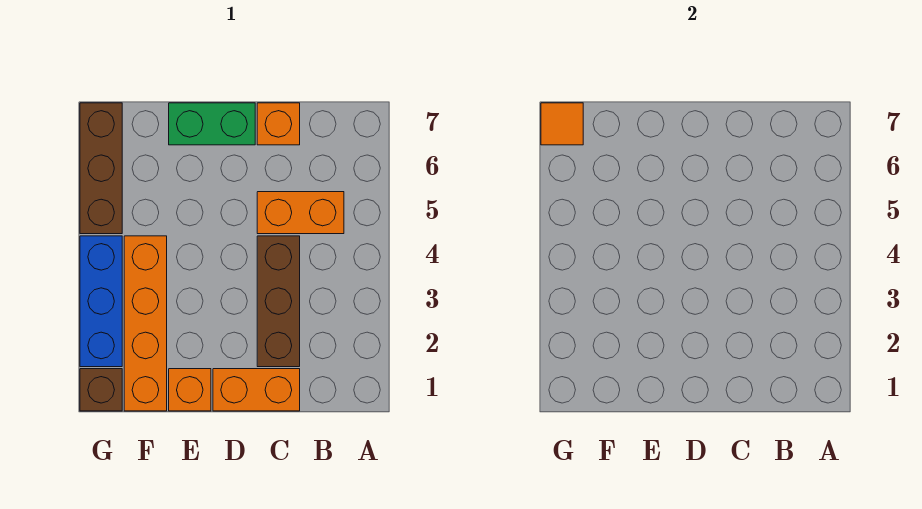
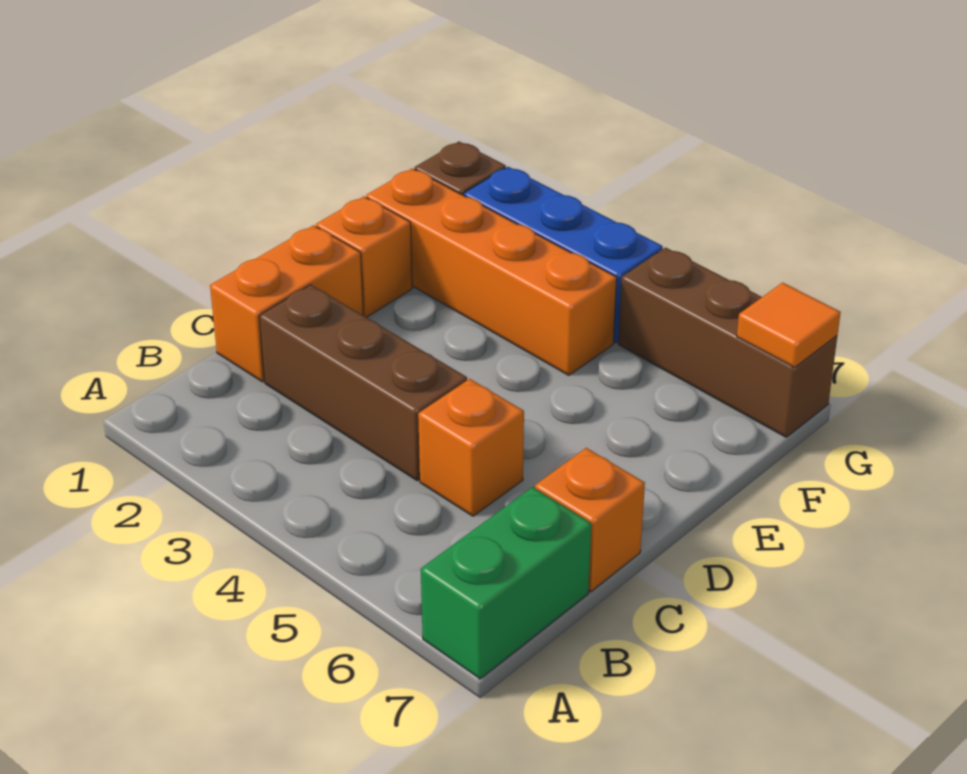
orange brick B5:C5 level 1 -> orange brick C5 level 1
green brick D7:E7 level 1 -> green brick A7:B7 level 1

